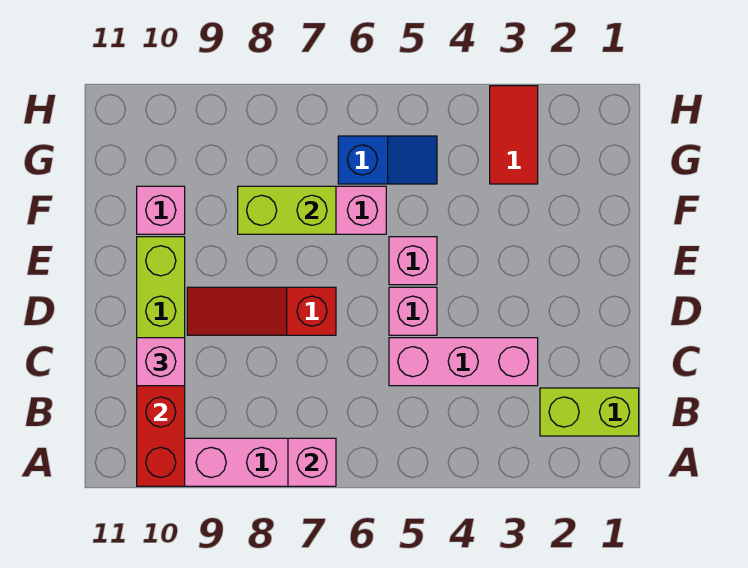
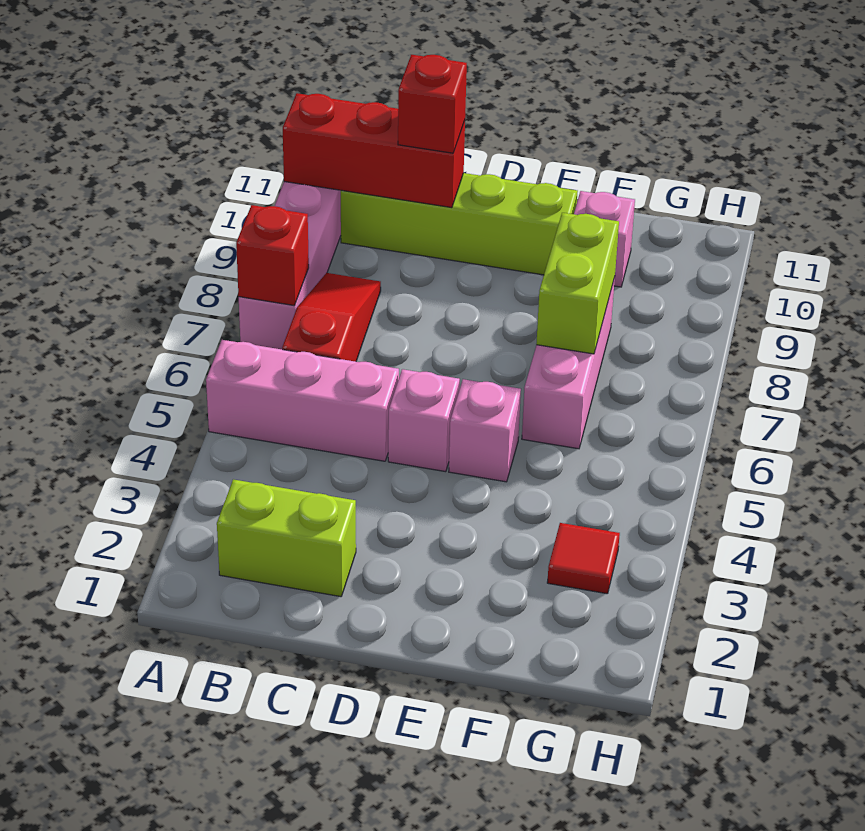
pink brick A7 level 2 -> red brick A7 level 2
lime brick B1:B2 level 1 -> lime brick B2:C2 level 1
pink brick C3:C5 level 1 -> pink brick A5:C5 level 1
pink brick C10 level 3 -> red brick C10 level 3
red slope D7:D9 level 1 top 7 -> red slope B6:B8 level 1 top 6
red tile G3:H3 level 1 -> red tile G3 level 1
blue slope G5:G6 level 1 top 6 -> none

